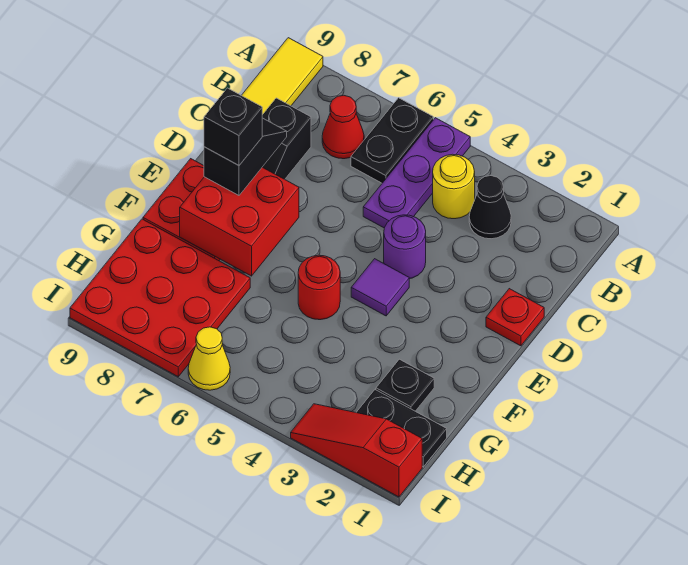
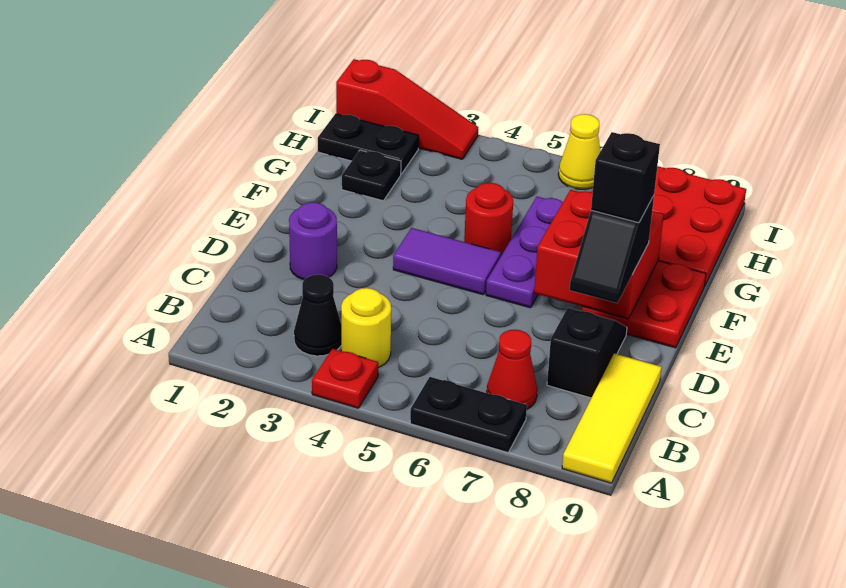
purple plate A5:C5 level 1 -> purple plate E6:G6 level 1
black plate A6:B6 level 1 -> black plate A6:A7 level 1
red plate D1 level 1 -> red plate A4 level 1
purple round brick D4 level 1 -> purple round brick D2 level 1
purple tile E4 level 1 -> purple tile E4:E5 level 1

